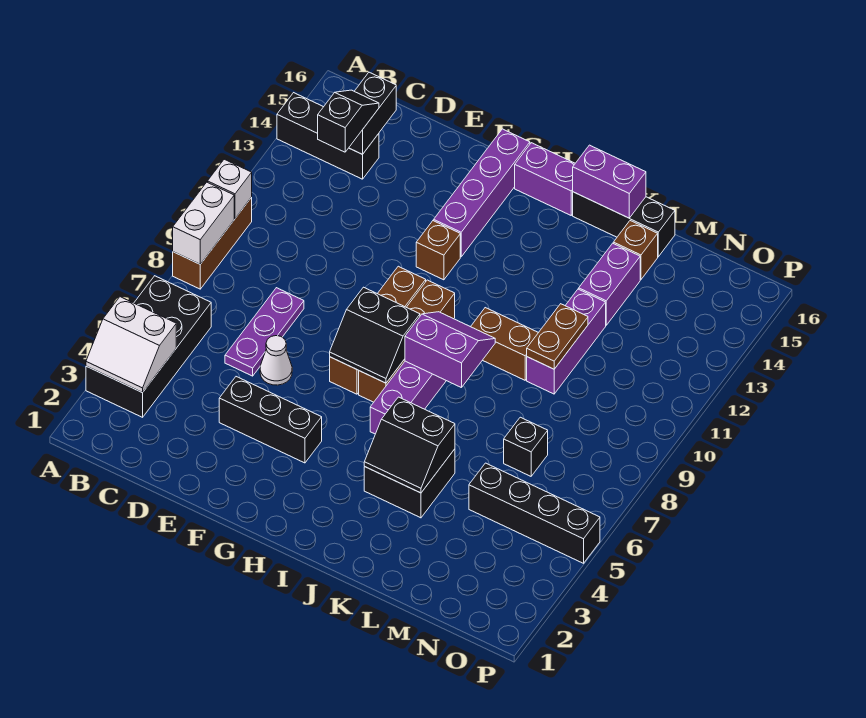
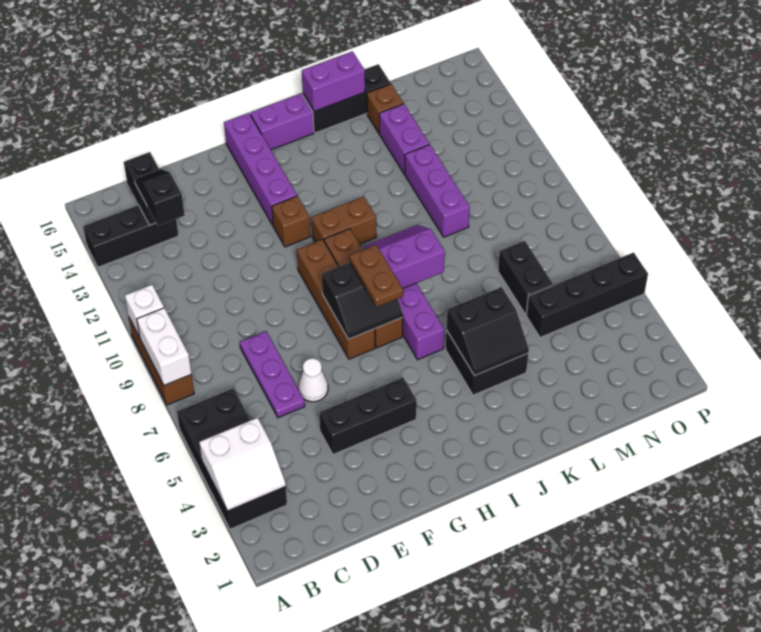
brown brick J10:K10 level 1 -> brown brick H11:I11 level 1
brown plate L10:L11 level 2 -> brown plate H7:H8 level 3
black brick M7 level 1 -> black brick M6:M7 level 1

